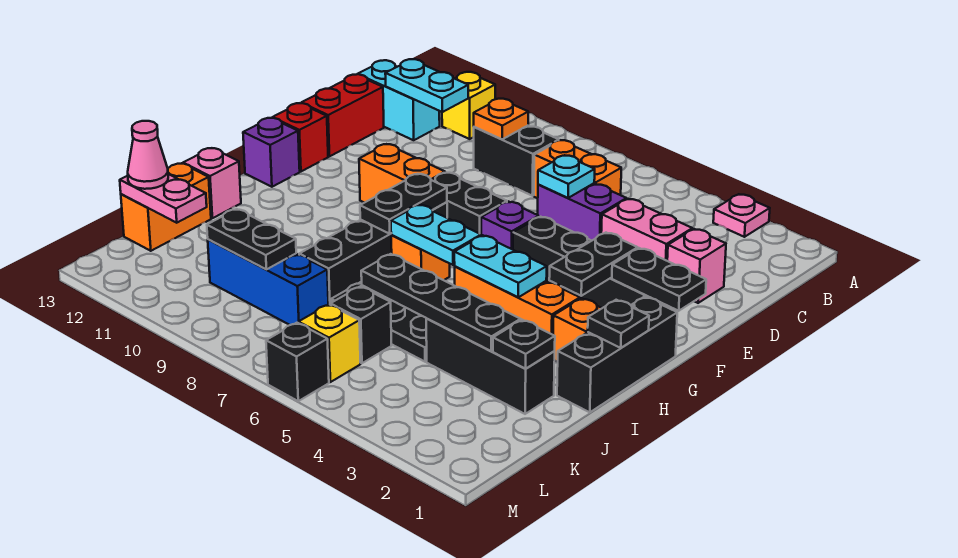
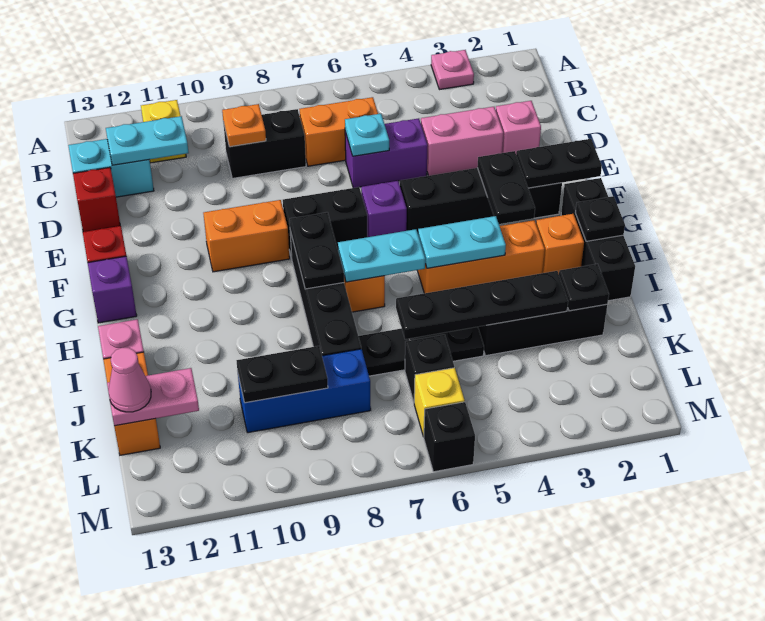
red brick D13:E13 level 1 -> red brick D13 level 1

